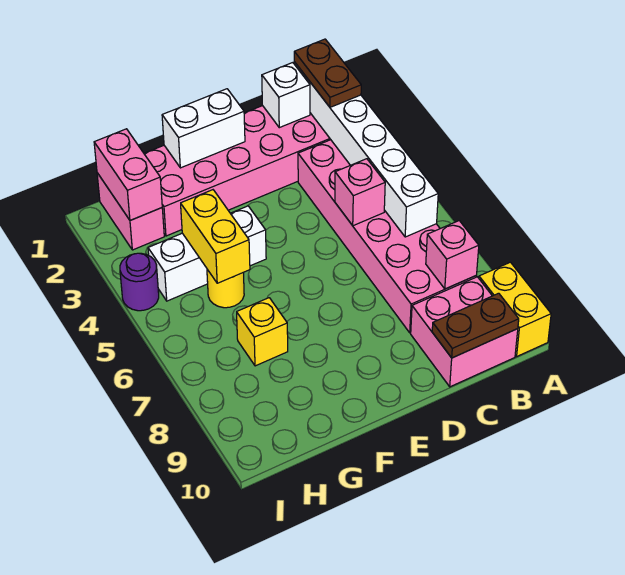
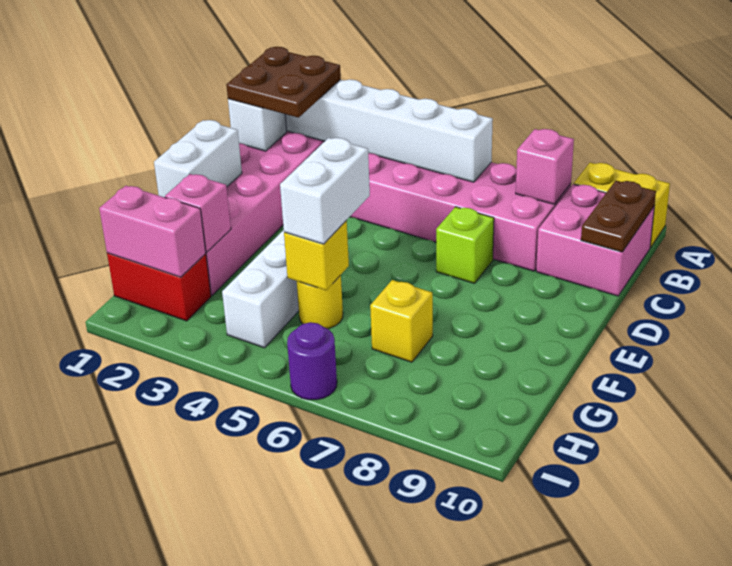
brown plate B1:B2 level 3 -> brown plate B1:C2 level 3
pink brick C5 level 2 -> pink brick G2 level 2
none -> lime brick D7 level 1
none -> white brick F5:G5 level 3
yellow brick G4:G5 level 2 -> yellow brick G5 level 2
pink brick H1:H2 level 1 -> red brick H1:H2 level 1
purple round brick I4 level 1 -> purple round brick I6 level 1

